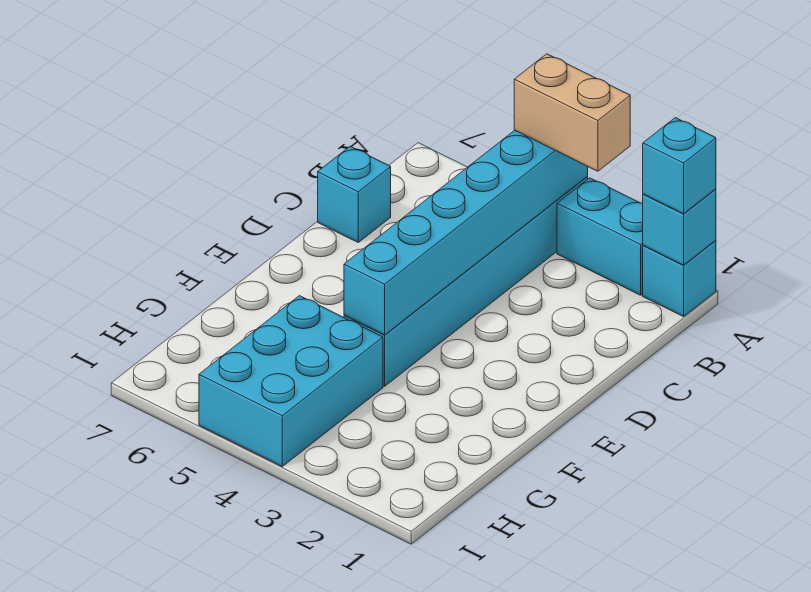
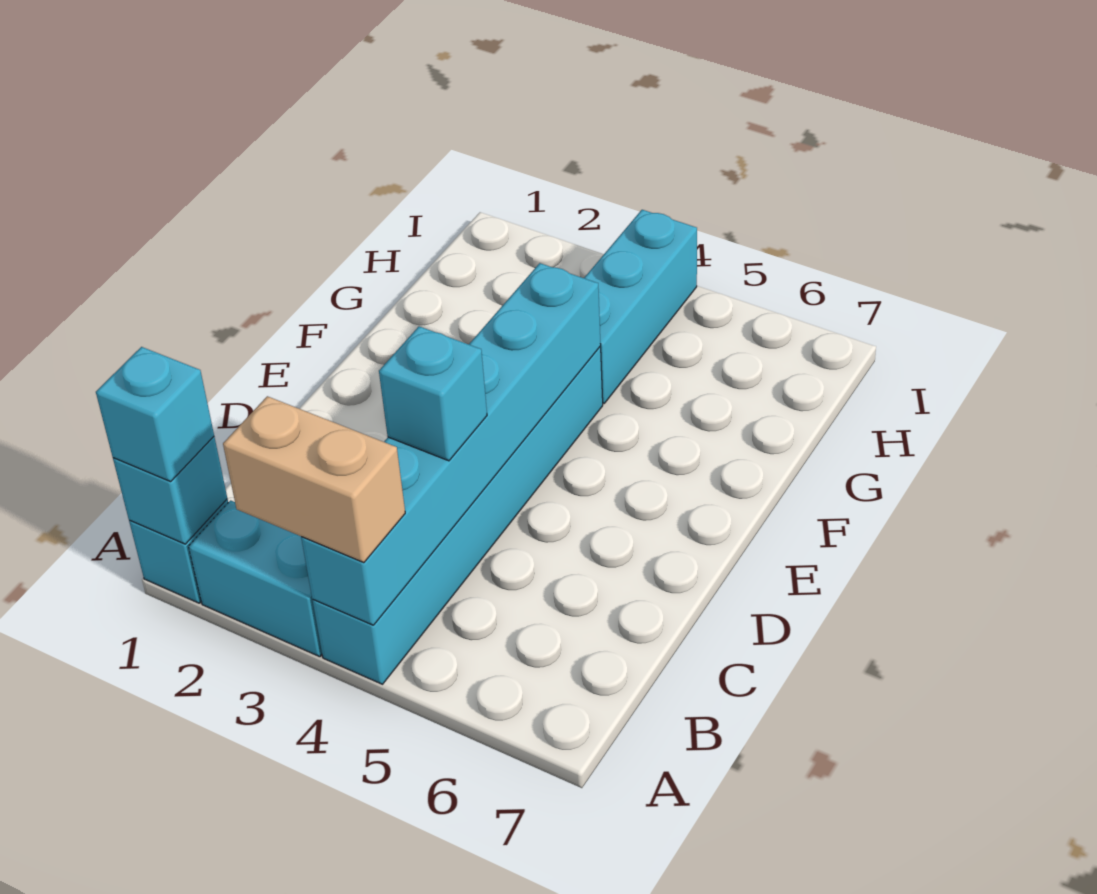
cyan brick C7 level 1 -> cyan brick C4 level 3
cyan brick G4:I5 level 1 -> cyan brick G4:I4 level 1

